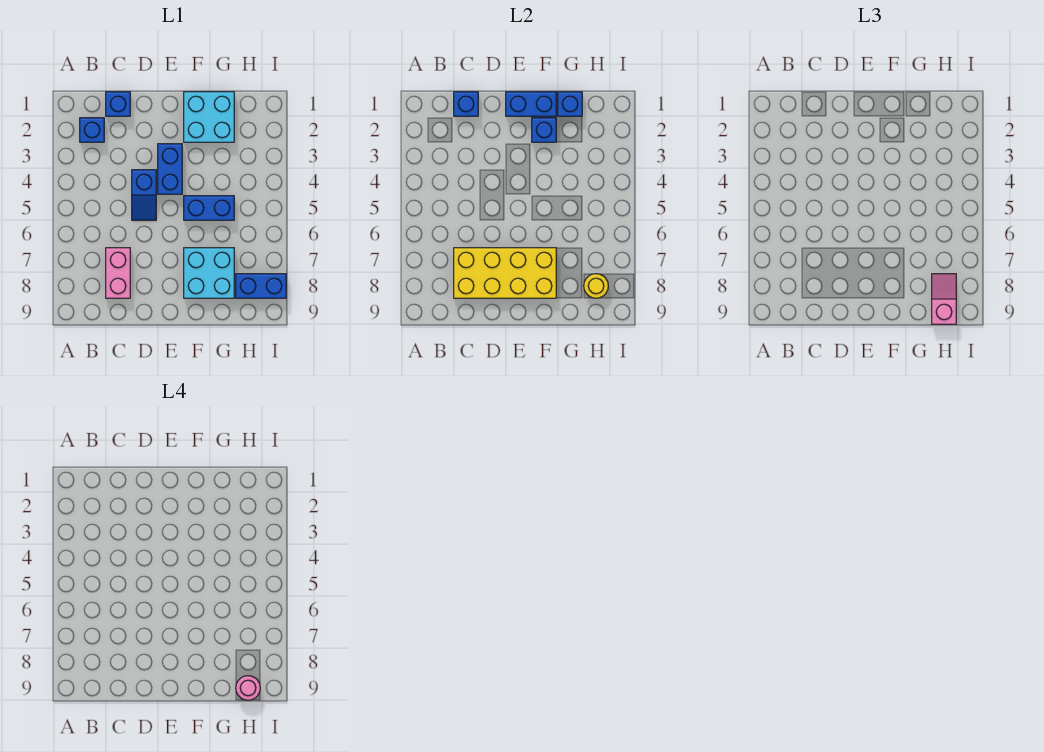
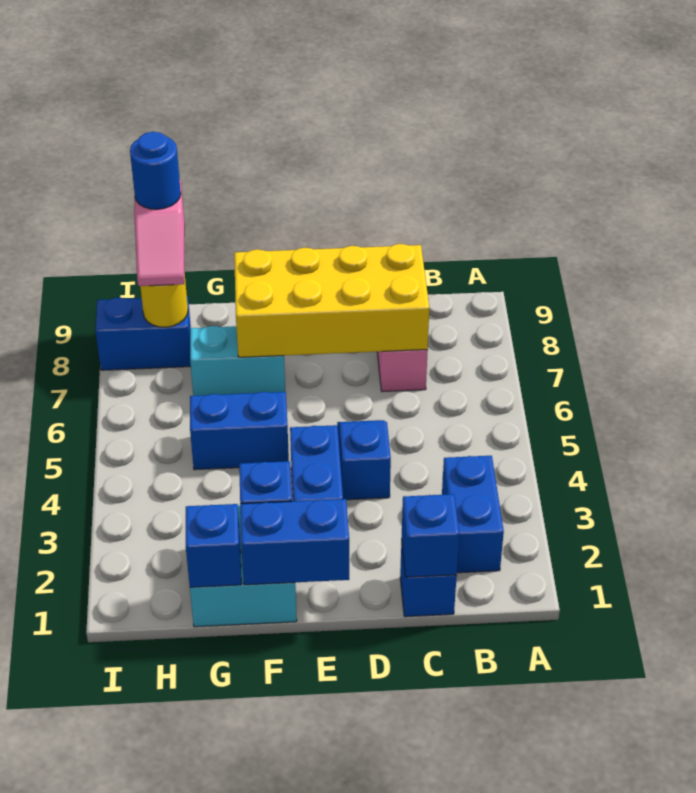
blue brick B2 level 1 -> blue brick B2:B3 level 1
cyan brick F7:G8 level 1 -> cyan brick F7:G7 level 1
pink round brick H9 level 4 -> blue round brick H9 level 4

